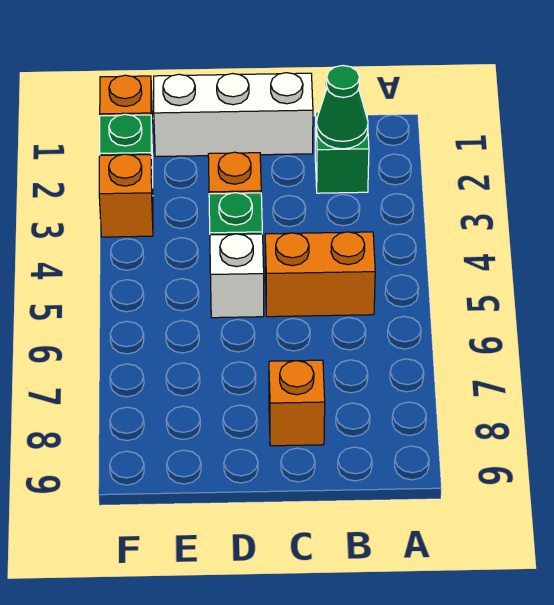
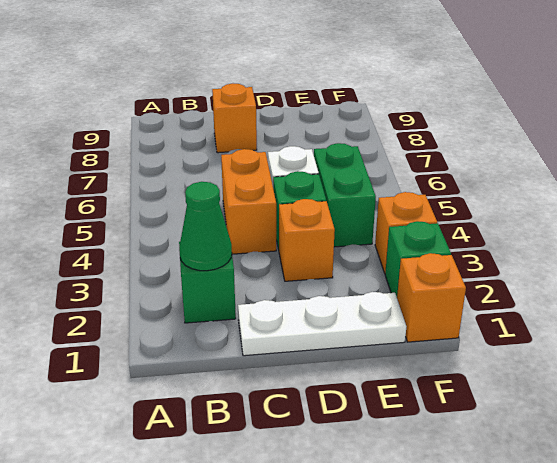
orange brick B5:C5 level 1 -> orange brick C4:C5 level 1
white brick C1:E1 level 1 -> white plate C1:E1 level 1
none -> green brick E4:E5 level 1

